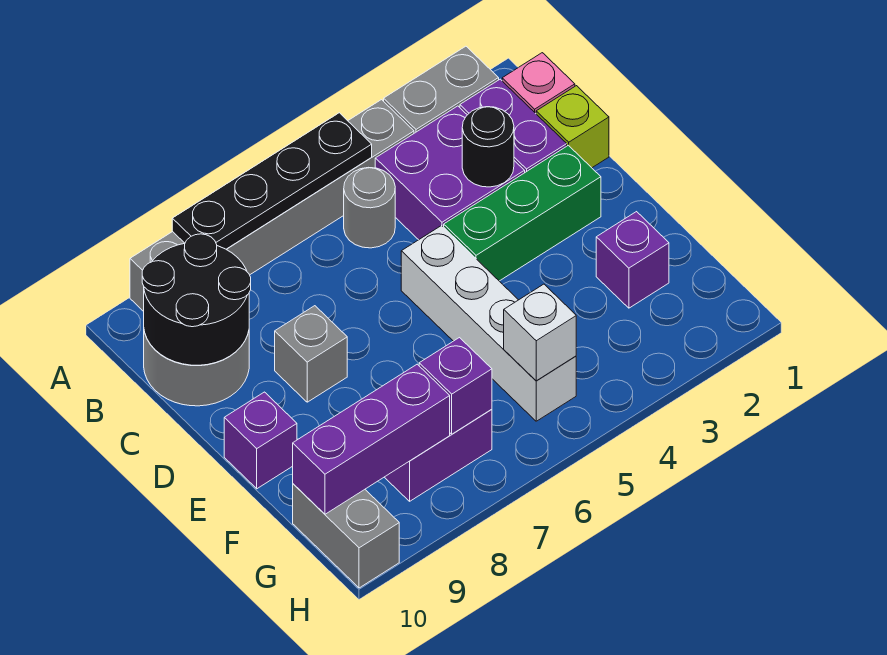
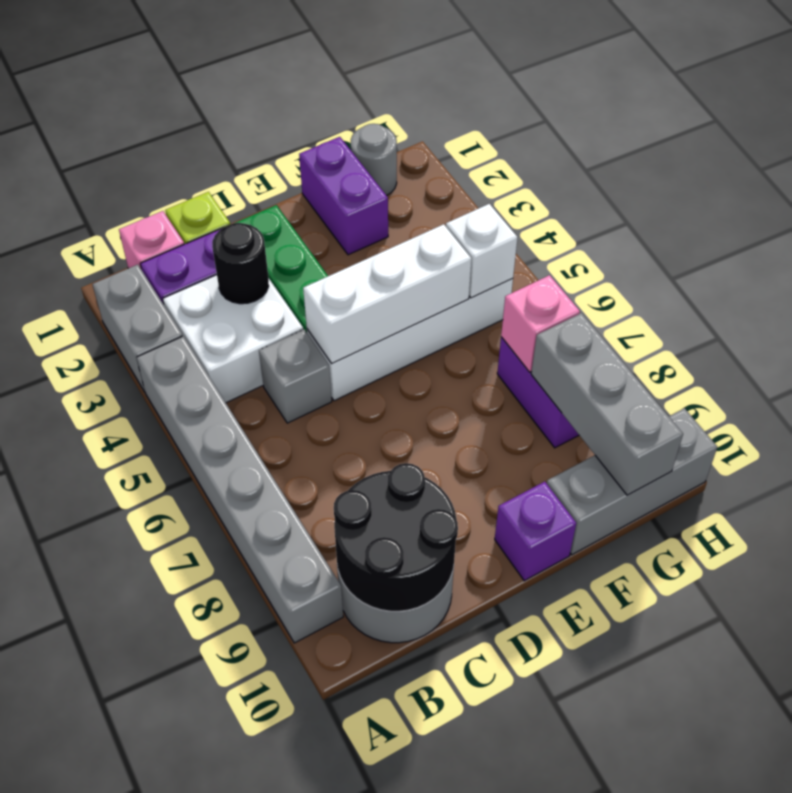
black plate A5:A8 level 2 -> none
purple brick B3:C4 level 1 -> white brick B3:C4 level 1
grey round brick B5 level 1 -> grey round brick G1 level 1
none -> white brick D5:F5 level 2
grey brick D8 level 1 -> grey brick C5 level 1
purple brick F2 level 1 -> purple brick F1:F2 level 1
purple brick G7 level 2 -> pink brick G7 level 2
purple brick G8:G10 level 2 -> grey brick G8:G10 level 2
grey brick G10:H10 level 1 -> grey brick F10:H10 level 1

